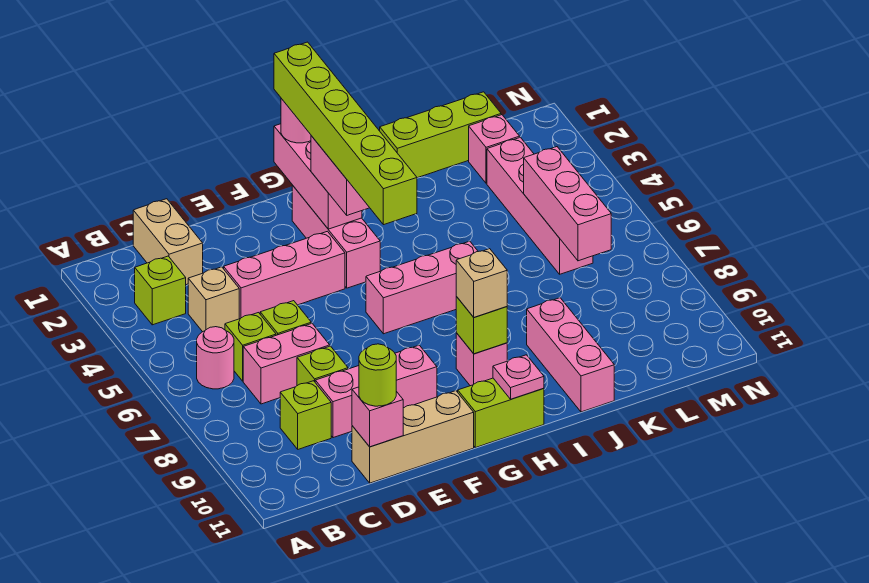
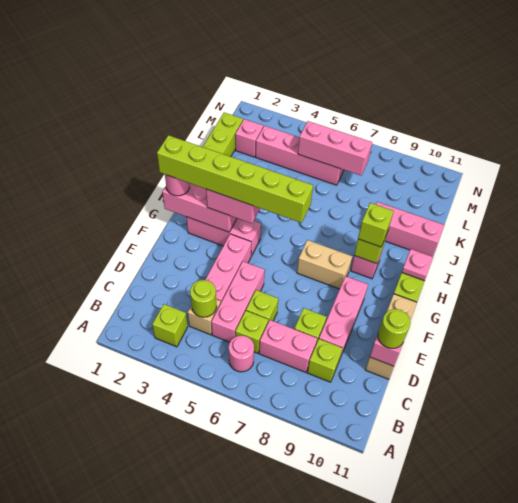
tan brick C1:C2 level 1 -> tan brick G7:G8 level 1
none -> lime round brick C4 level 2
pink brick C7:D7 level 1 -> pink brick C7:C8 level 1
pink brick G6:I6 level 1 -> pink brick C5:E5 level 1
tan brick H9 level 3 -> lime brick H9 level 3

